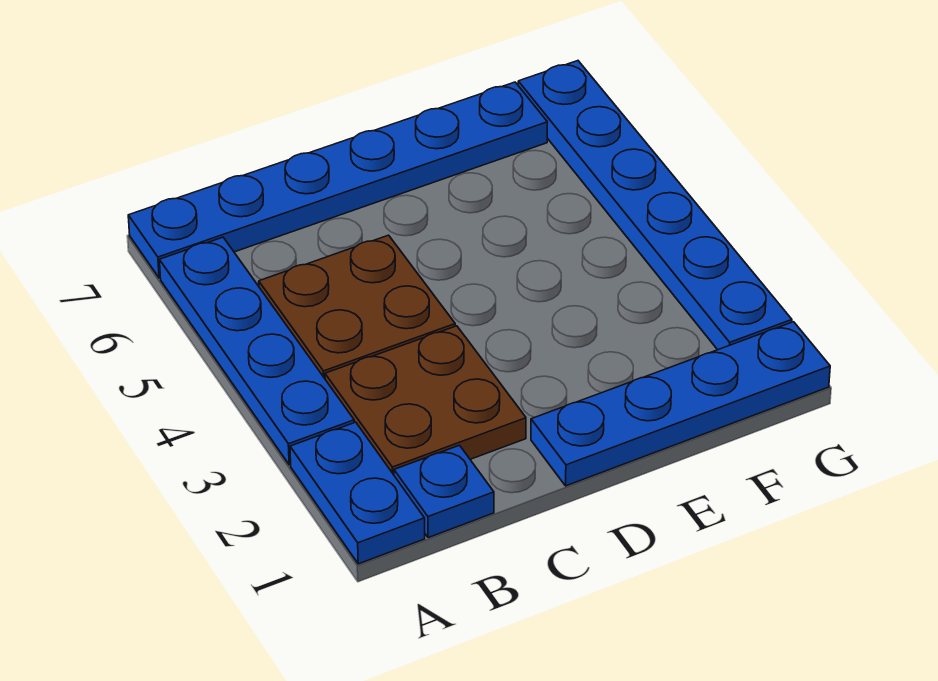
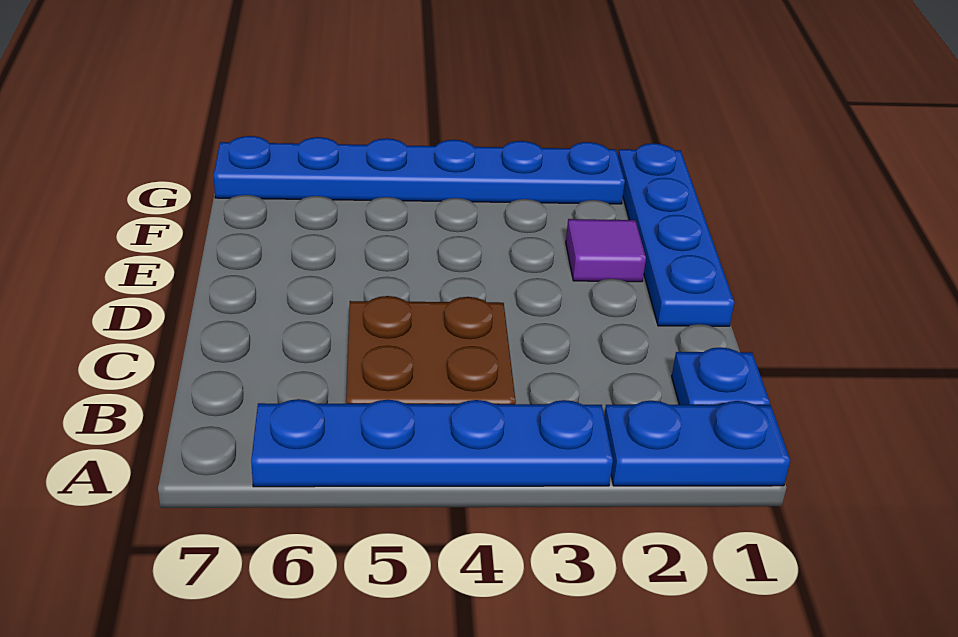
blue plate A7:F7 level 1 -> none
brown plate B2:C3 level 1 -> none
none -> purple tile E2 level 1

